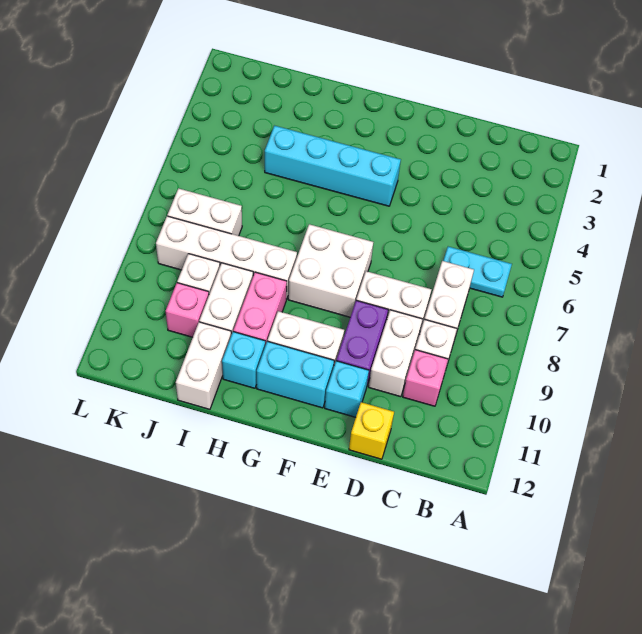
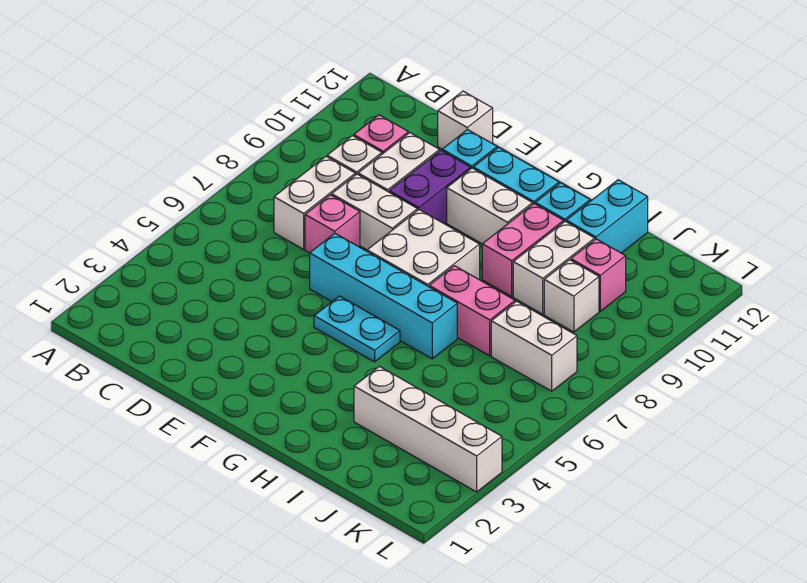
cyan plate B6:C6 level 1 -> cyan plate F5:G5 level 1
none -> pink brick D7 level 1
yellow brick D12 level 1 -> white brick D12 level 1
cyan brick F4:I4 level 1 -> cyan brick E6:H6 level 1
none -> pink brick H7:I7 level 1
white brick H8:K8 level 1 -> white brick I3:L3 level 1
white brick I11:I12 level 1 -> cyan brick I11:I12 level 1

